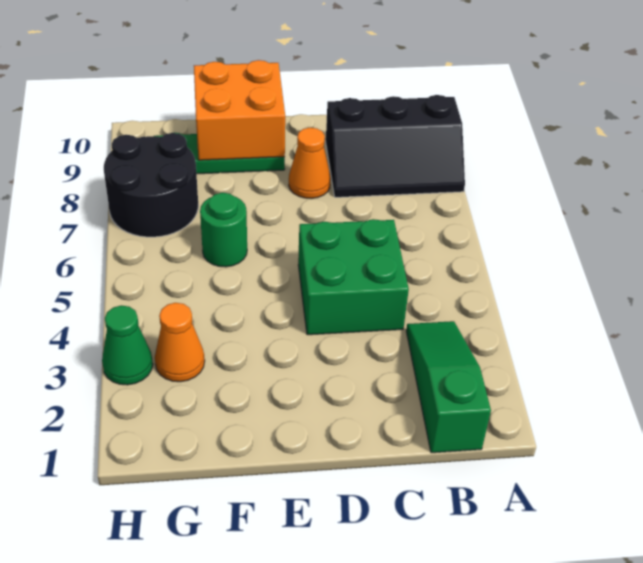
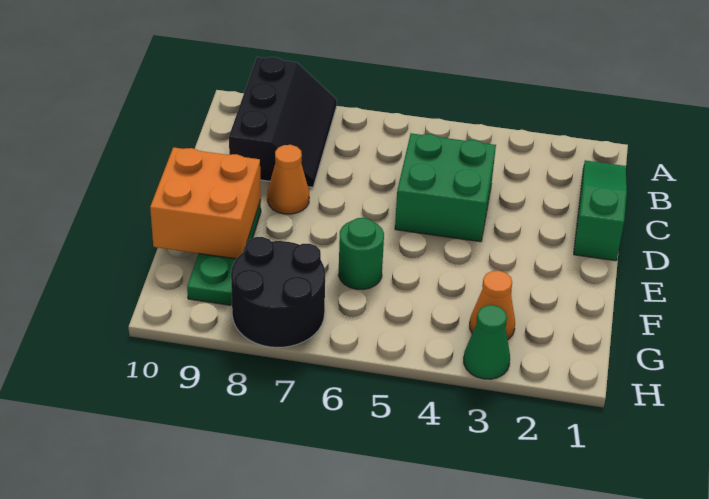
green slope B1:B3 level 1 top 1 -> green slope B1:D1 level 1 top D

